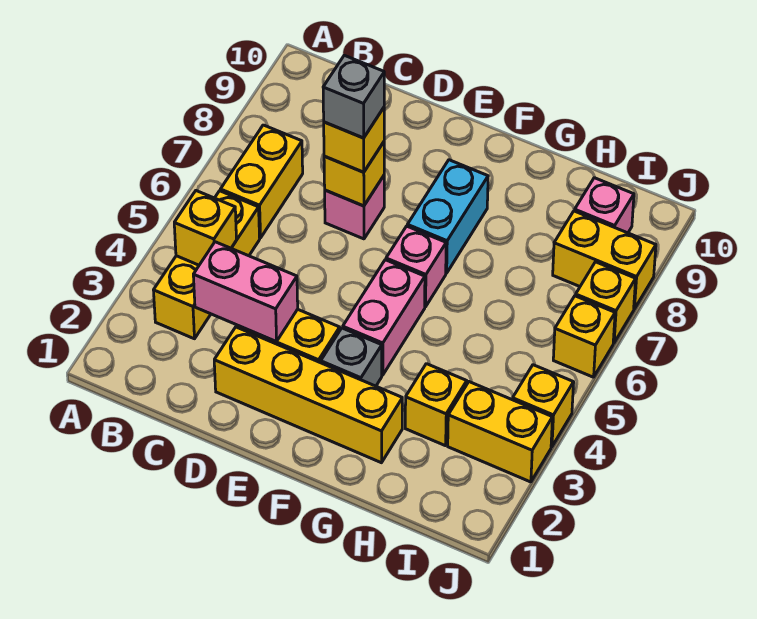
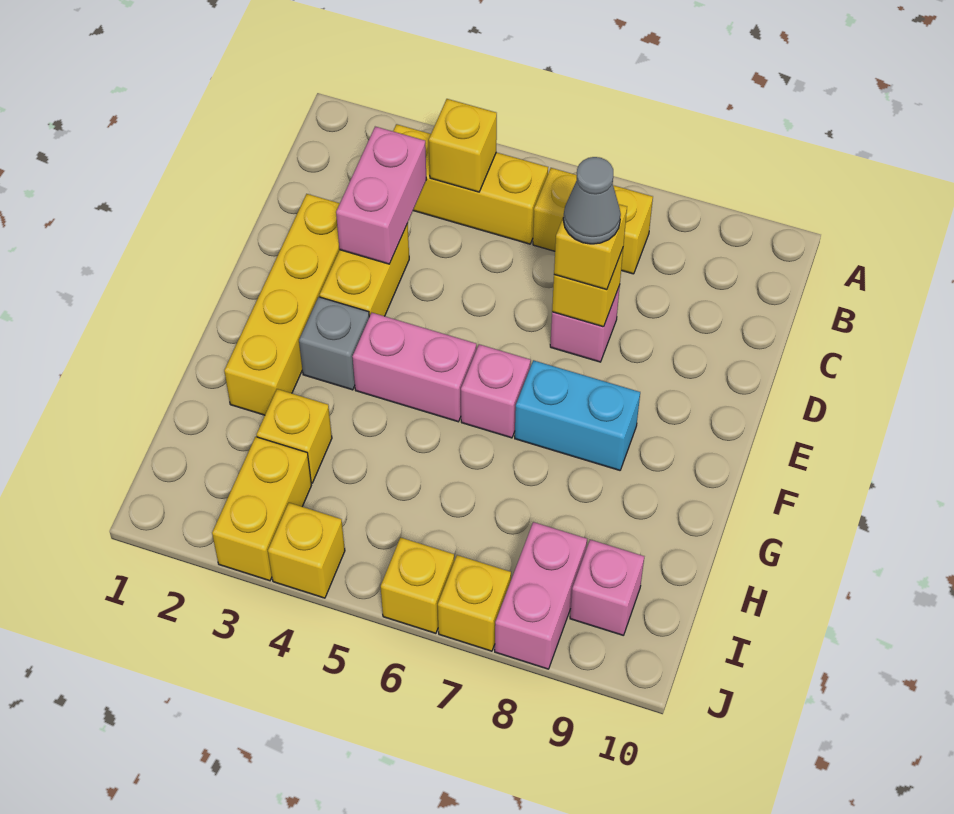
grey brick D7 level 4 -> grey cone D7 level 4
yellow brick I8:J8 level 1 -> pink brick I8:J8 level 1

